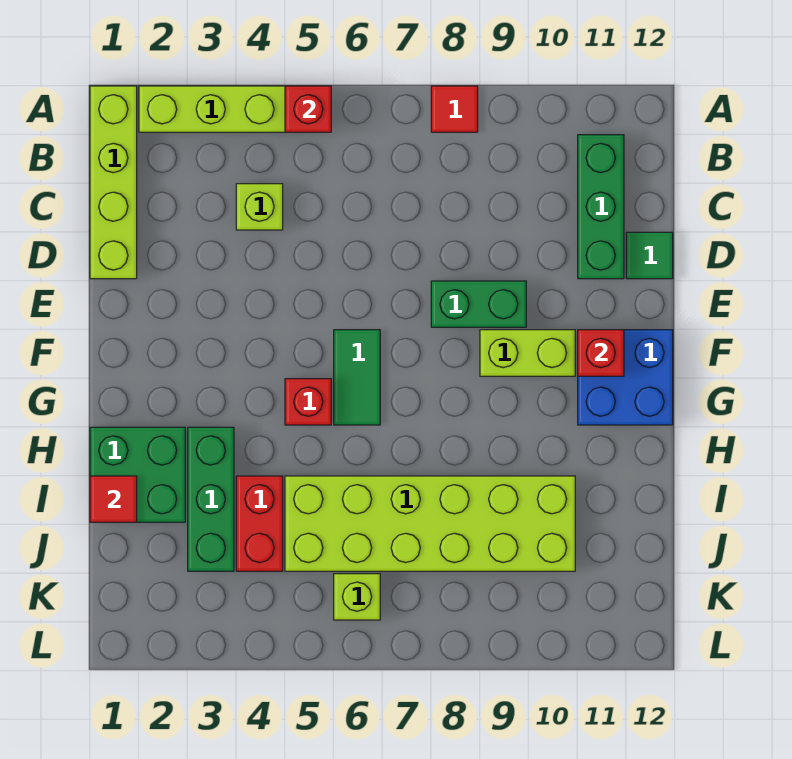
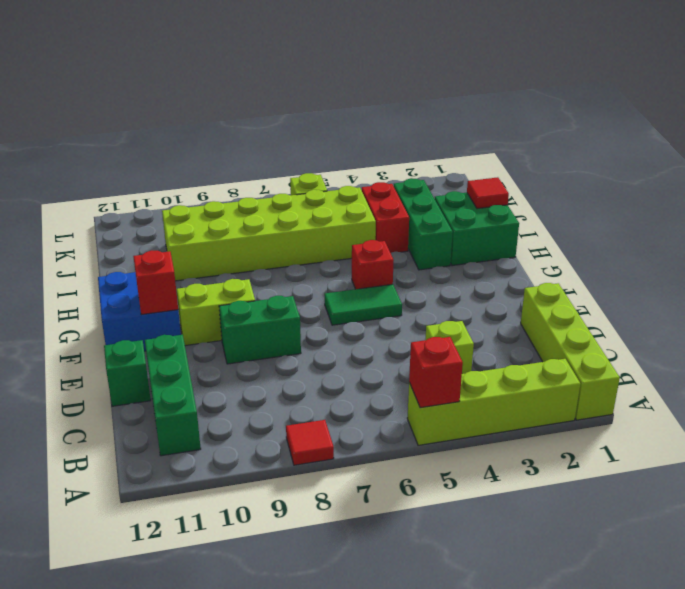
green tile D12 level 1 -> green brick D12 level 1
green tile F6:G6 level 1 -> green tile F5:F6 level 1

